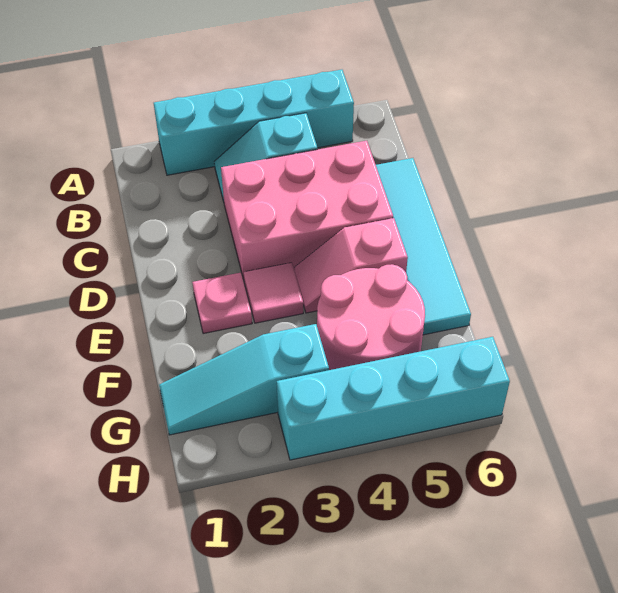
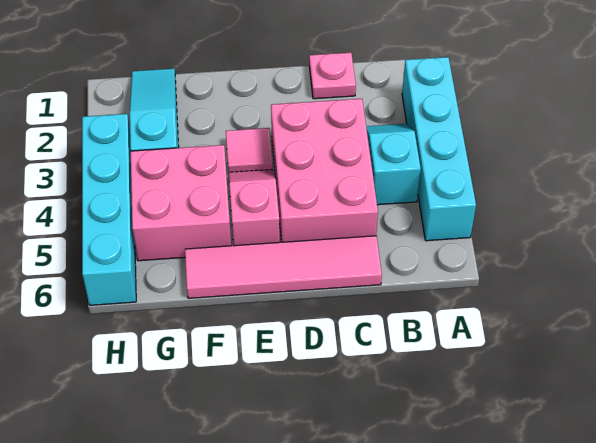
cyan tile C6:F6 level 1 -> pink tile C6:F6 level 1
pink plate E2 level 1 -> pink plate C1 level 1
pink round brick F4:G5 level 1 -> pink brick F4:G5 level 1

